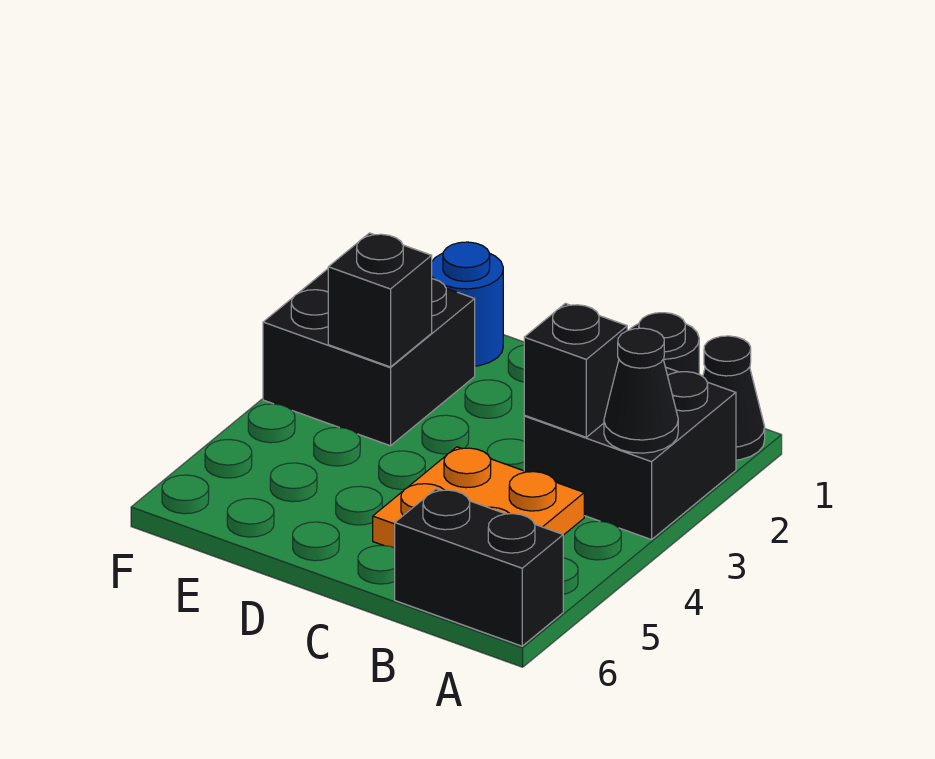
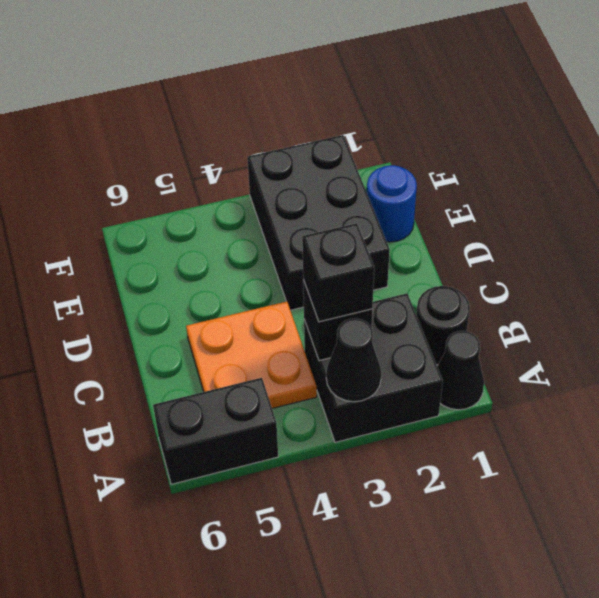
black brick A6:B6 level 1 -> black brick A5:A6 level 1
black brick E2:F3 level 1 -> black brick D2:F3 level 1
black brick E3 level 2 -> black brick B3 level 3

